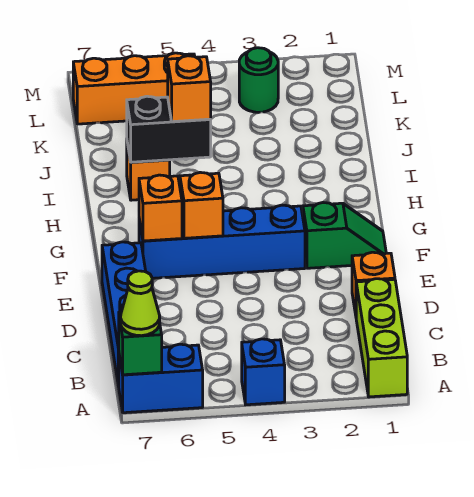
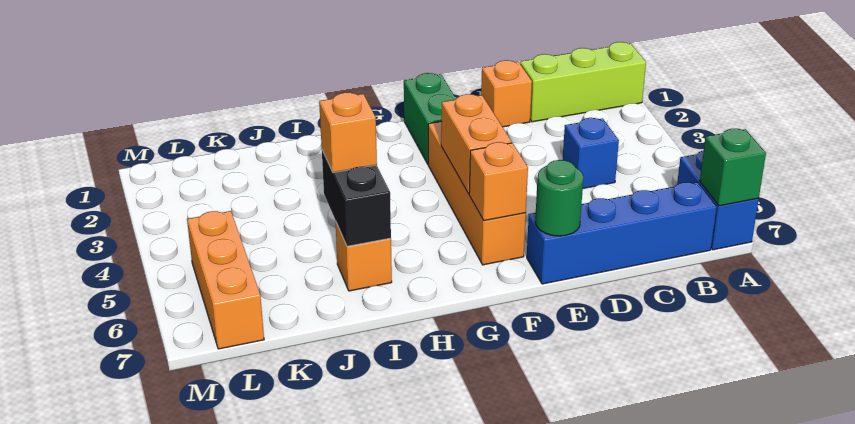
blue brick A4 level 1 -> blue brick C4 level 1
lime cone A7 level 3 -> none
green slope F1:F2 level 1 top 2 -> green brick F1:F2 level 1
blue brick F3:F6 level 1 -> orange brick F3:F6 level 1
orange brick F5 level 2 -> orange brick F4:F5 level 2
green round brick L3 level 1 -> green round brick E7 level 2

